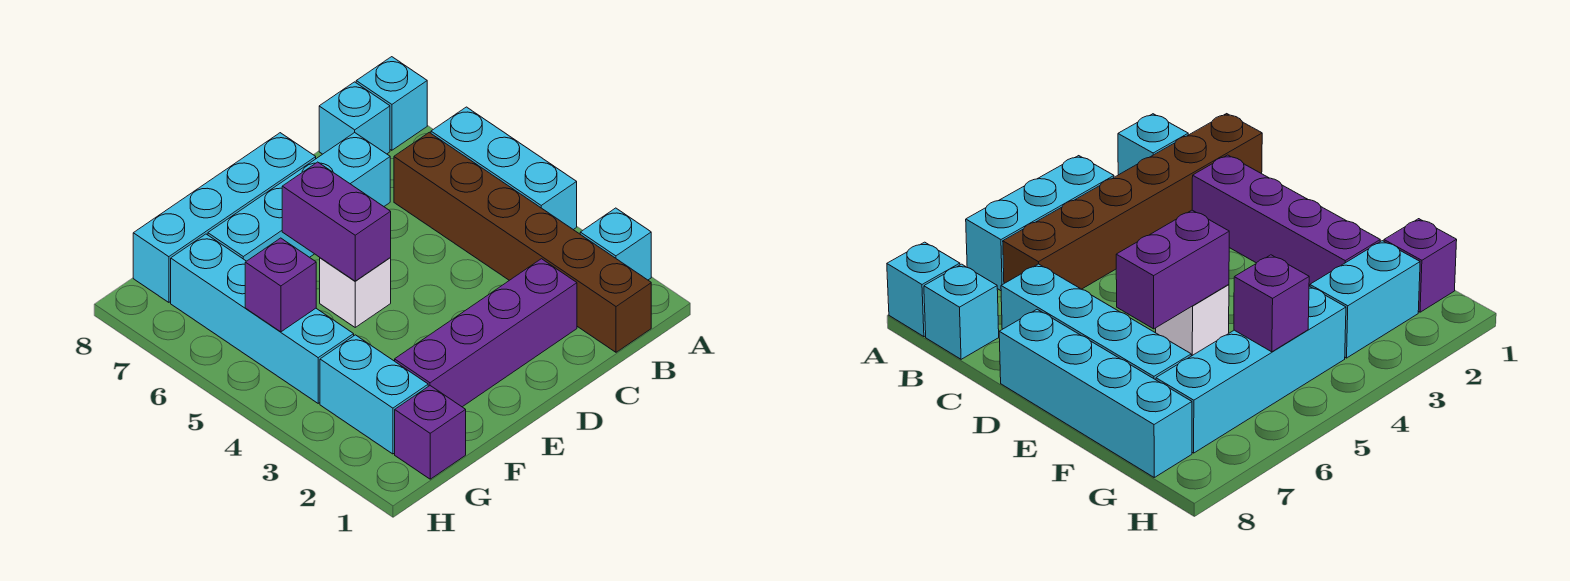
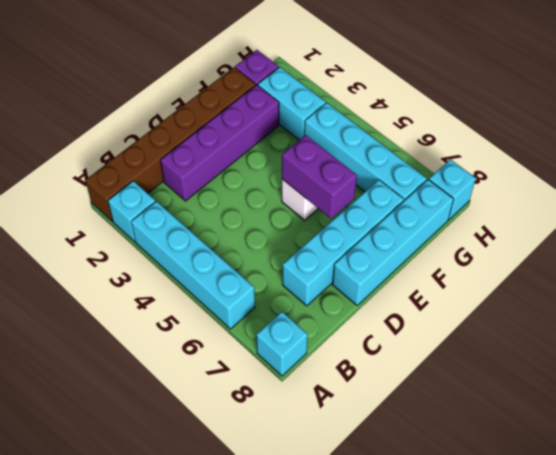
cyan brick A4:A6 level 1 -> cyan brick A3:A6 level 1
brown brick B1:B6 level 1 -> brown brick A1:F1 level 1
cyan brick B8 level 1 -> cyan brick H8 level 1
purple brick G5 level 2 -> none

